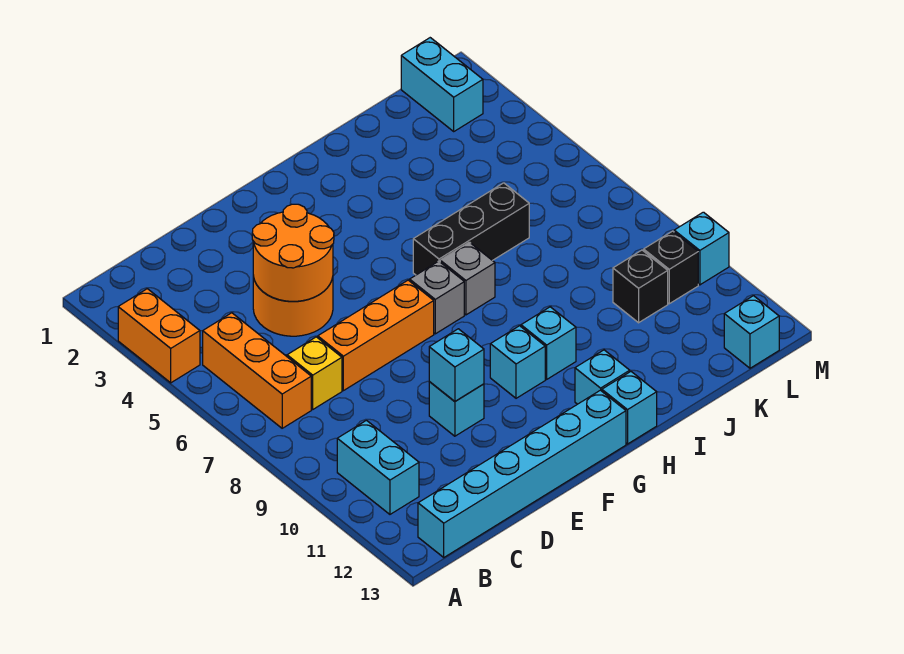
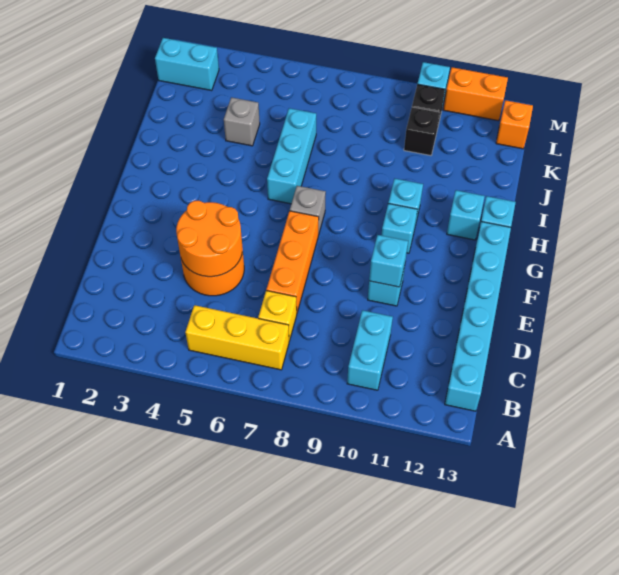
orange brick A3:A4 level 1 -> orange brick M11:M12 level 1
orange brick B5:B7 level 1 -> yellow brick B5:B7 level 1
cyan brick B10:B11 level 1 -> cyan brick B10:C10 level 1
black brick H6:J6 level 1 -> cyan brick H6:J6 level 1
grey brick H7 level 1 -> grey brick J4 level 1
cyan brick L13 level 1 -> orange brick L13 level 1

